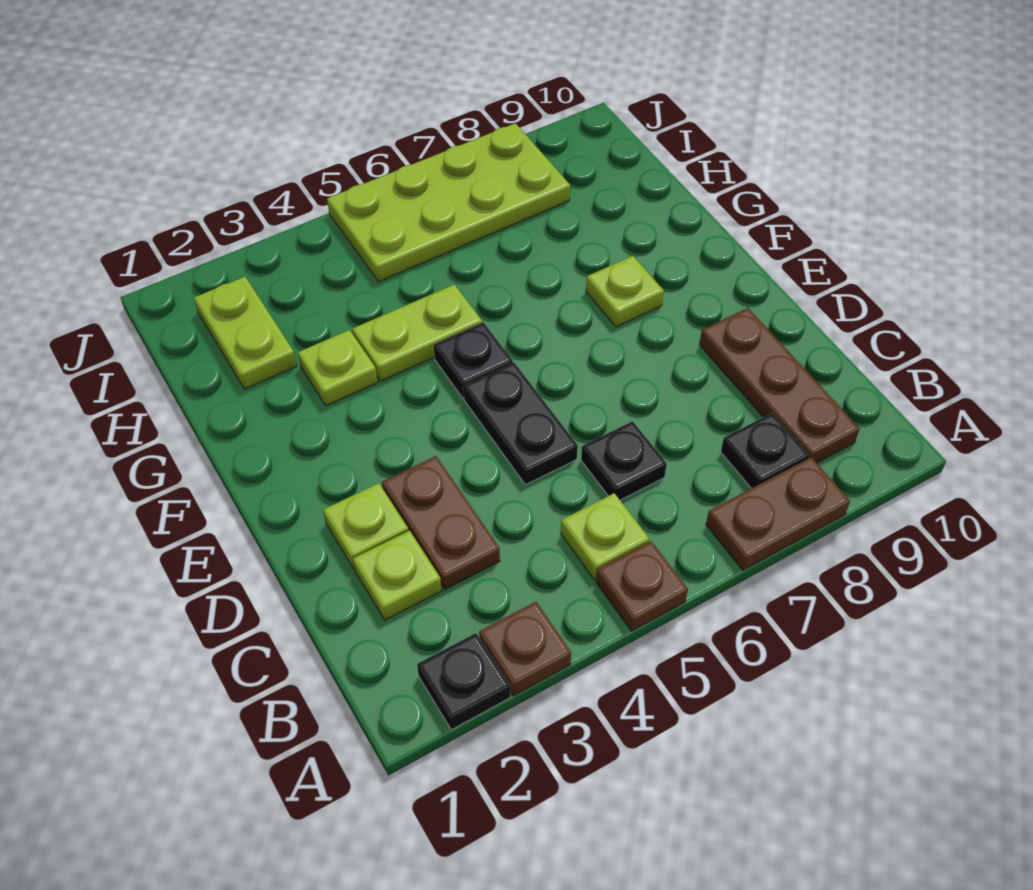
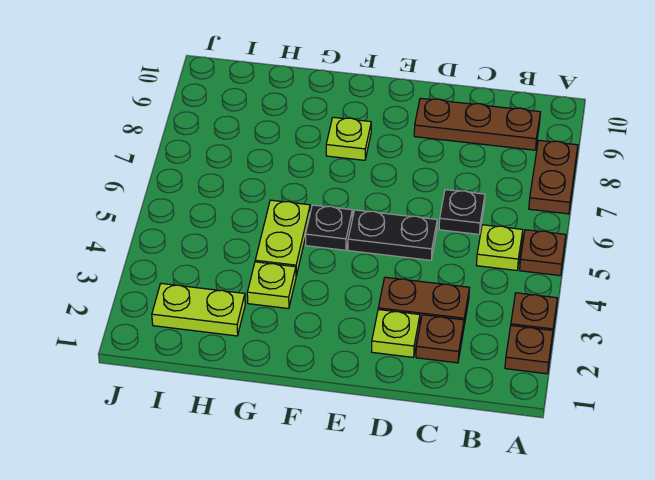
black plate A2 level 1 -> brown plate A2 level 1
black plate B8 level 1 -> none
lime plate C2 level 1 -> brown plate C2 level 1
lime plate I5:J8 level 1 -> none

